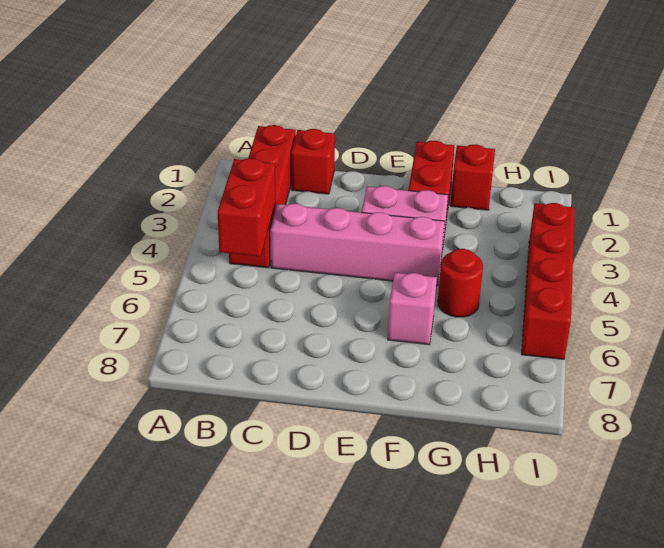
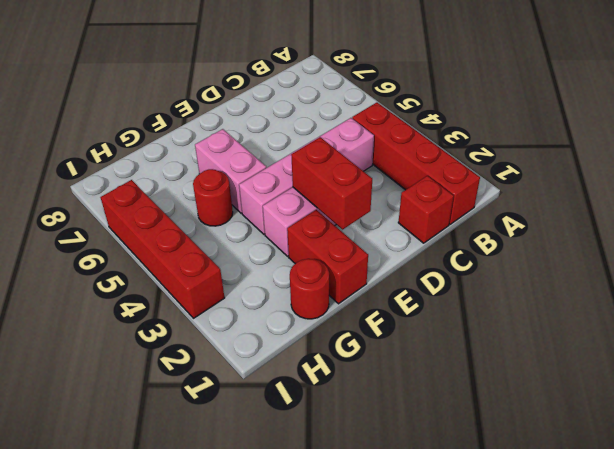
red brick B4:B5 level 2 -> red brick E2:E3 level 2
pink brick F6 level 1 -> pink brick F5:F6 level 1
red brick G1 level 1 -> red round brick G1 level 1

